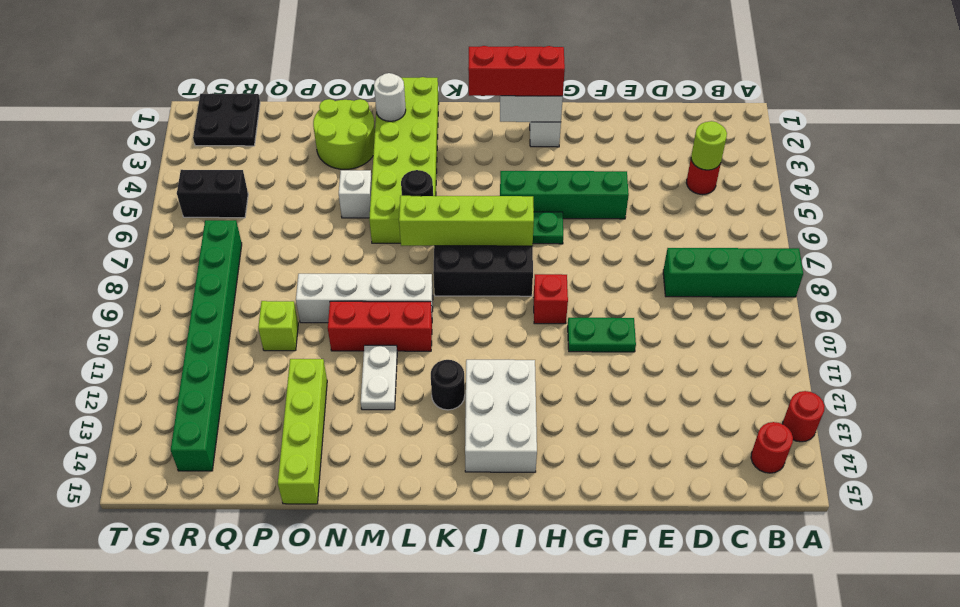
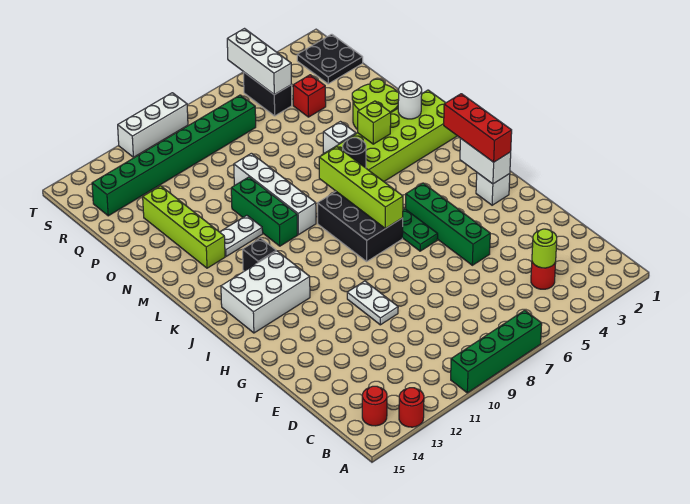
green brick A8:D8 level 1 -> green brick A7:A10 level 1
green plate F10:G10 level 1 -> white plate F10:G10 level 1
red brick H9 level 1 -> red brick Q4 level 1
black round brick K12 level 1 -> black brick K12 level 1
red brick L10:N10 level 1 -> green brick L10:N10 level 1
lime brick O12:O15 level 1 -> lime brick M13:P13 level 1
lime brick P10 level 1 -> lime brick M4 level 2
none -> white brick R5:T5 level 2
none -> white brick T9:T11 level 1

